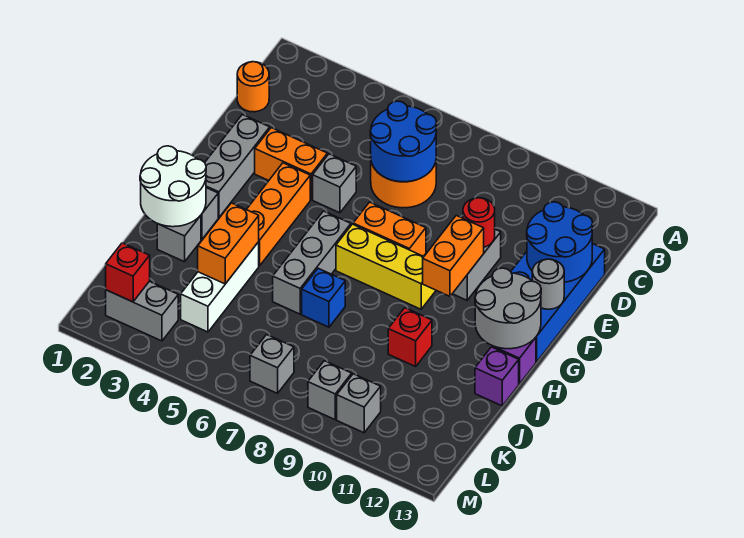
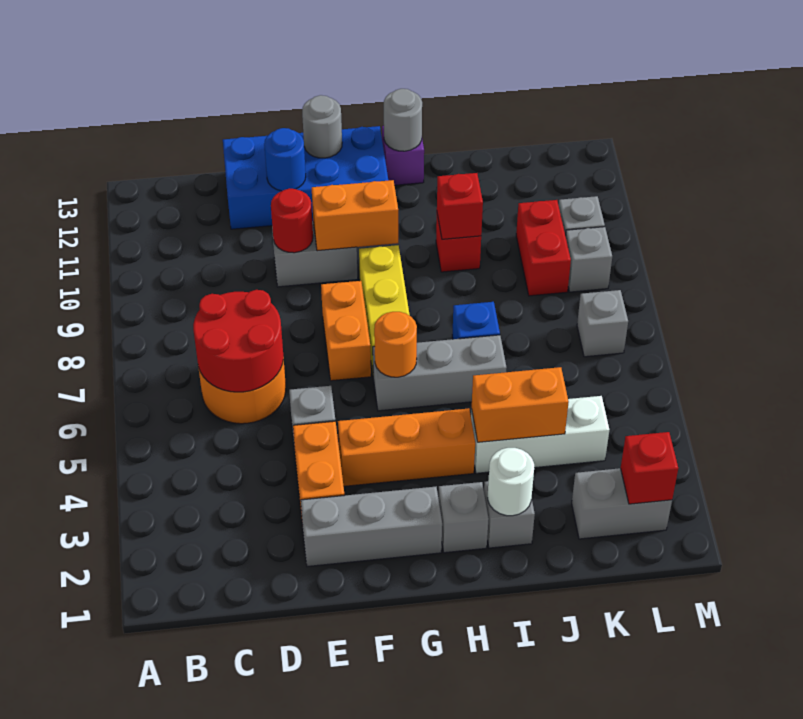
orange round brick C1 level 1 -> orange round brick G6 level 2
blue round brick C6:D7 level 2 -> red round brick C6:D7 level 2
blue round brick D12:E13 level 2 -> blue round brick E12 level 2
grey round brick G12:H13 level 2 -> grey round brick H13 level 2
white round brick H1:I2 level 2 -> white round brick I2 level 2
none -> red brick I10 level 2
purple brick I13 level 1 -> none
none -> red brick K9:K10 level 1
grey brick L2:L3 level 1 -> grey brick K2:L2 level 1

